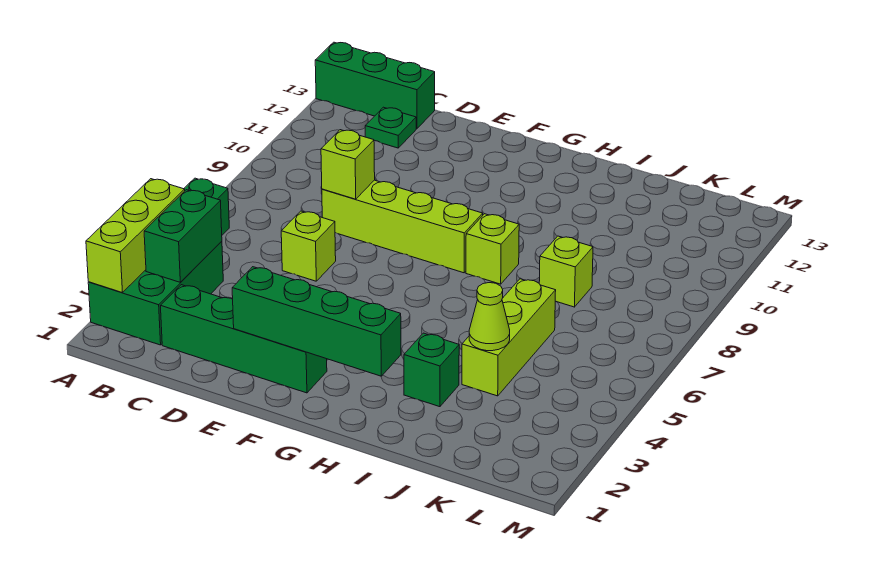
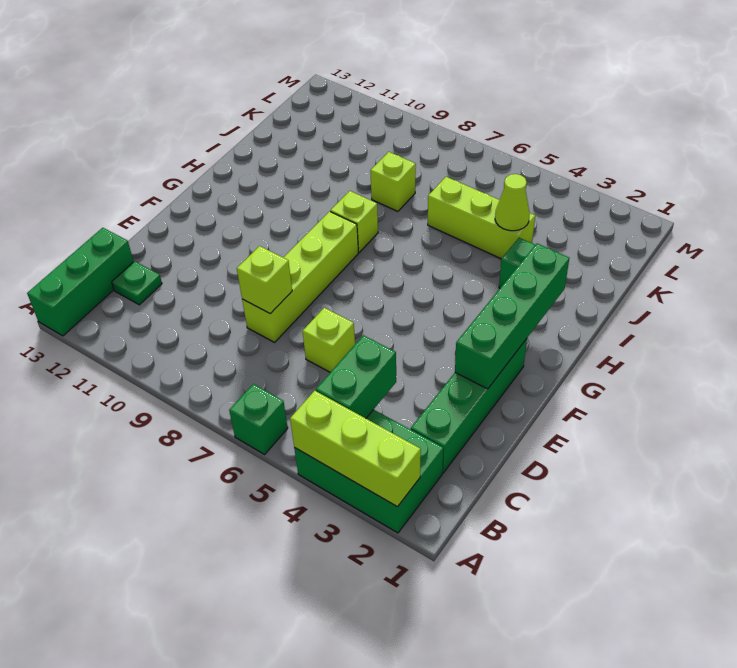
green brick B3:B4 level 2 -> green brick B4:C4 level 2

